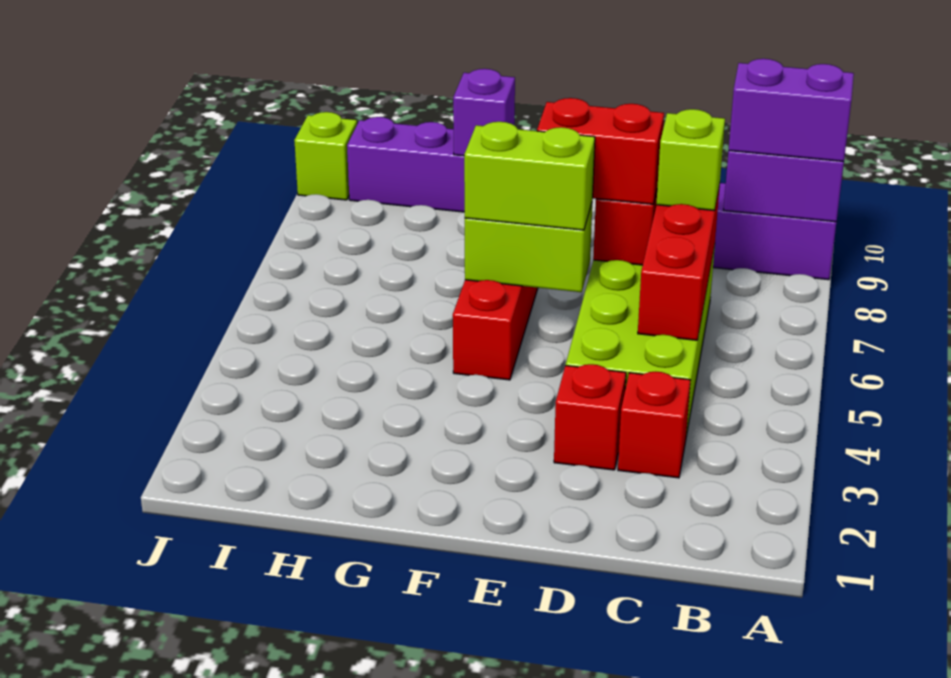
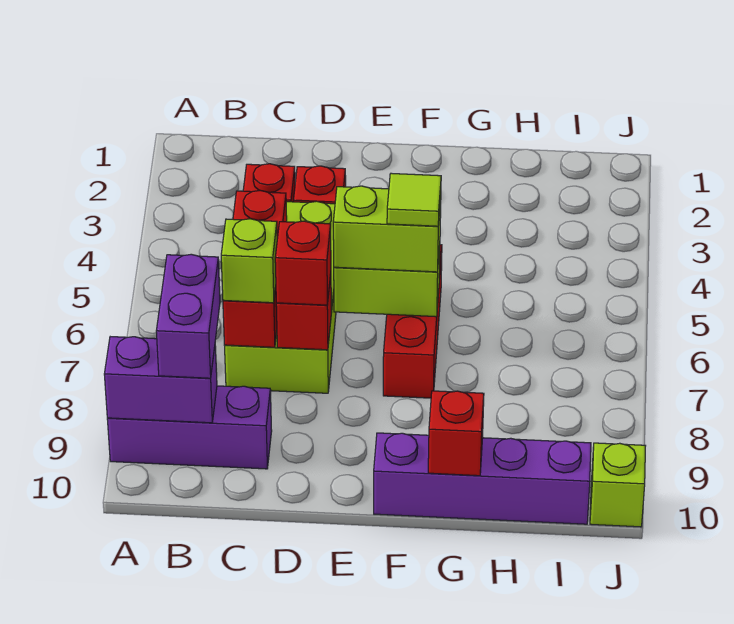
purple brick A9:B9 level 3 -> purple brick B8:B9 level 3
red brick D7:E7 level 3 -> red brick D7 level 3
none -> lime tile F6 level 4
purple brick G10 level 2 -> red brick G10 level 2

